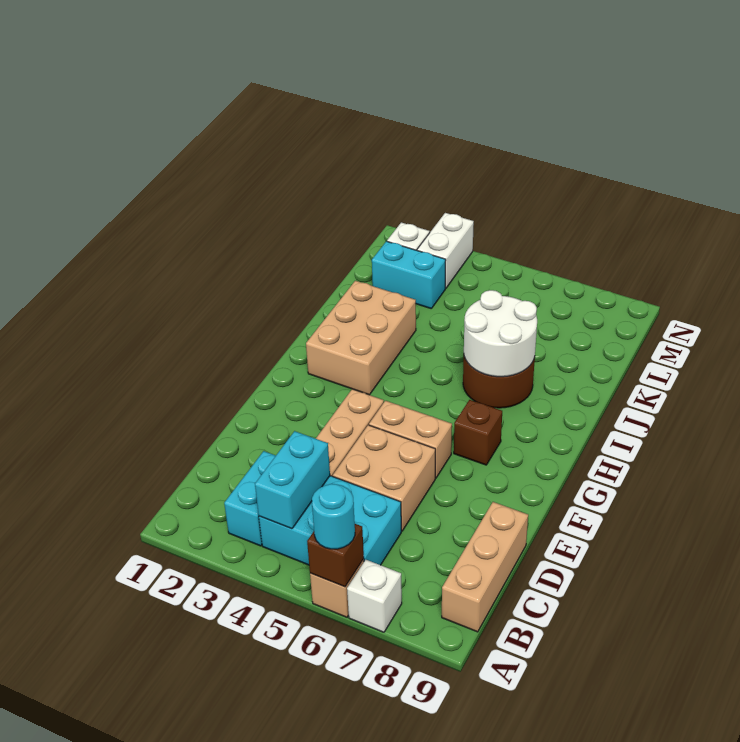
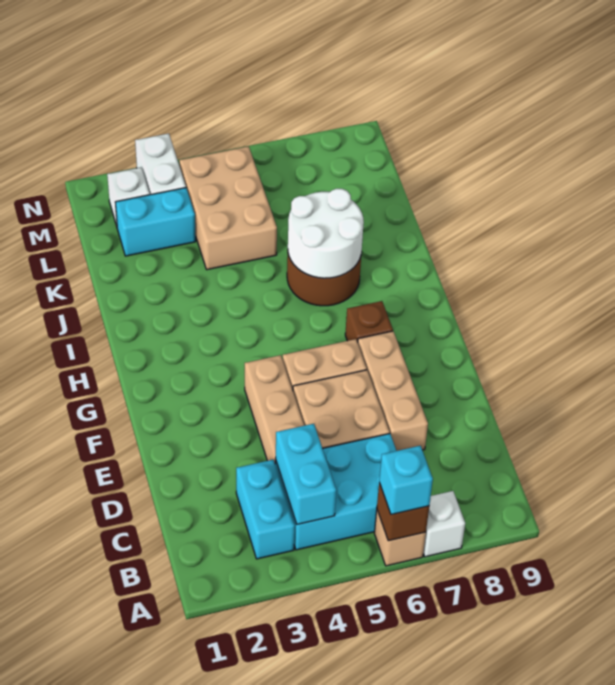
cyan round brick A6 level 3 -> cyan brick A6 level 3
tan brick B9:D9 level 1 -> tan brick D7:F7 level 1
tan brick H2:J3 level 1 -> tan brick K4:M5 level 1

